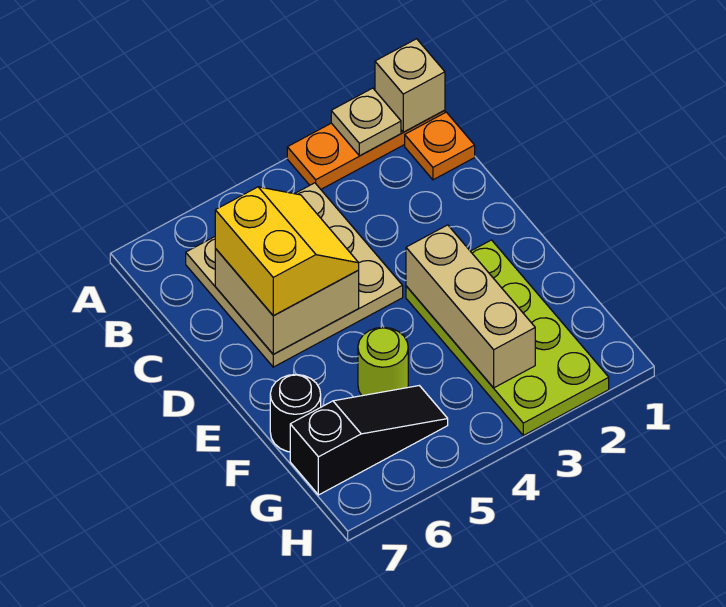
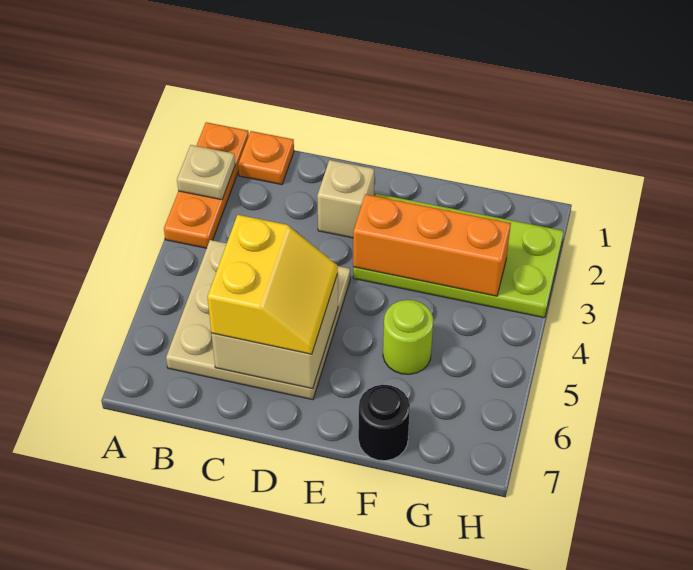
tan brick A1 level 2 -> tan brick D2 level 1
yellow slope C5:D6 level 3 top 6 -> yellow slope C5:D6 level 3 top C
tan brick E3:G3 level 2 -> orange brick E3:G3 level 2
black slope G5:G7 level 1 top 7 -> none

